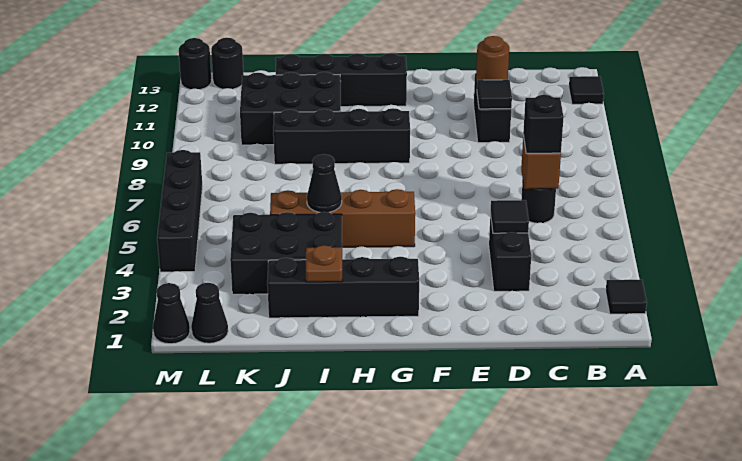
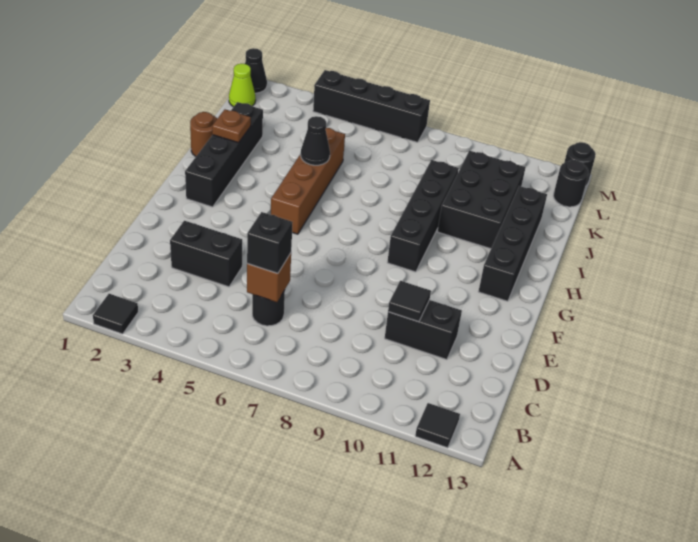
black tile D4 level 2 -> none
brown round brick D11 level 2 -> brown round brick I1 level 1
black brick I3:K4 level 1 -> none
black cone L1 level 1 -> lime cone L1 level 1

